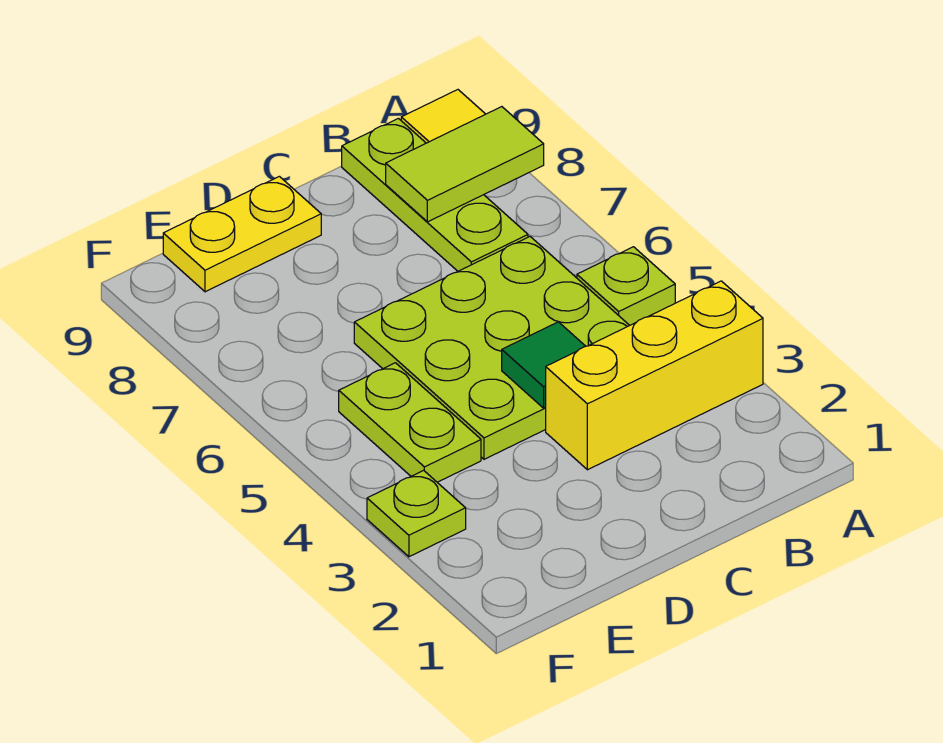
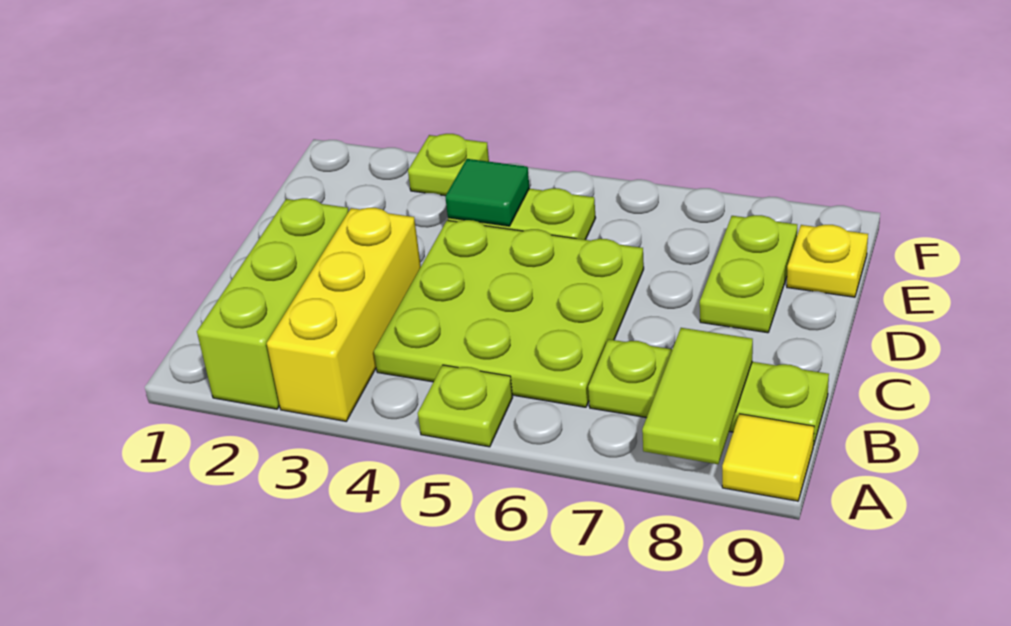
none -> lime brick A2:C2 level 1
green tile C4 level 2 -> green tile E4 level 2
none -> lime plate D8:E8 level 1
yellow plate D9:E9 level 1 -> yellow plate E9 level 1

